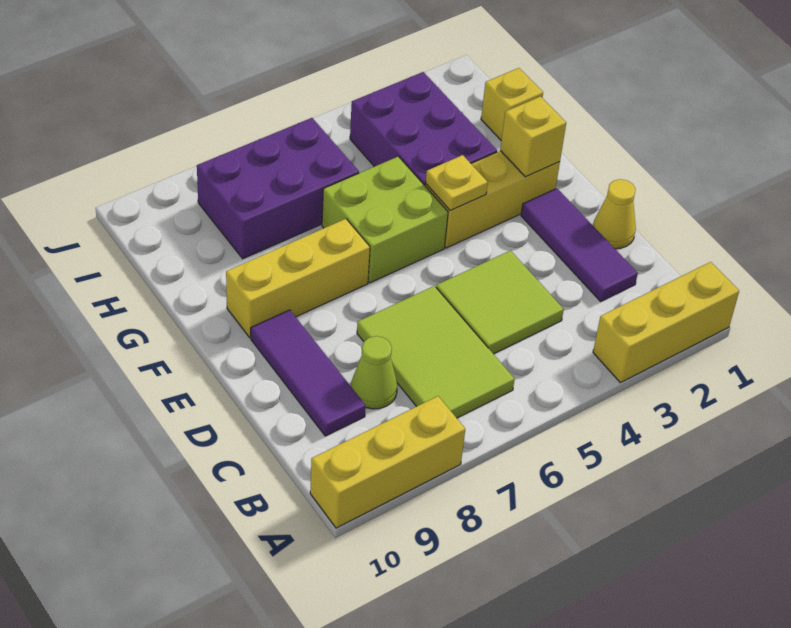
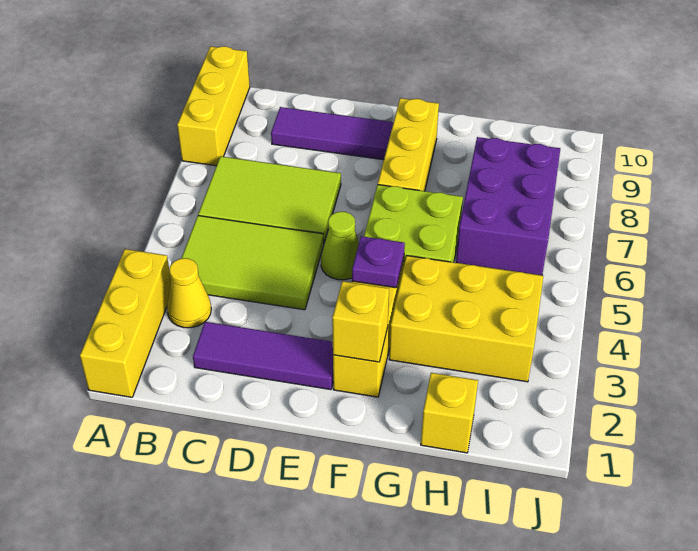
lime tile C4:D5 level 1 -> lime tile B4:D5 level 1
lime cone C8 level 1 -> lime cone E5 level 1
yellow cone D1 level 1 -> yellow cone B3 level 1
yellow plate F4 level 2 -> purple plate F4 level 2
purple brick G3:I4 level 1 -> yellow brick G3:I4 level 1

